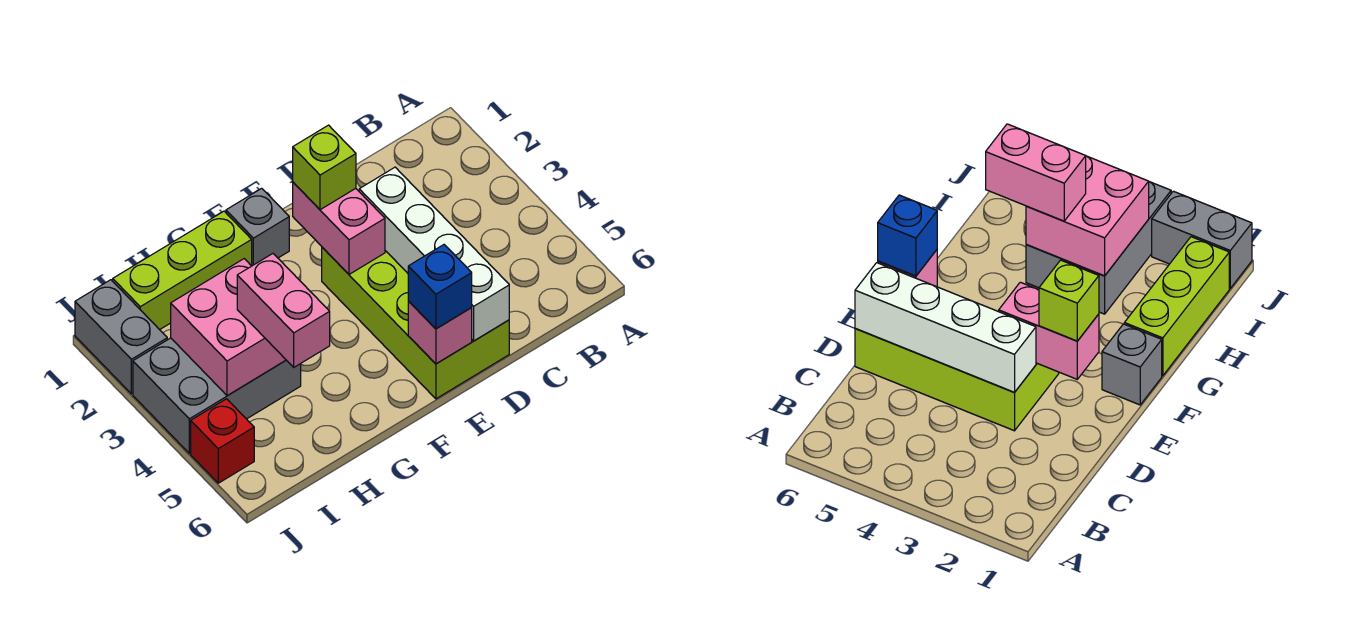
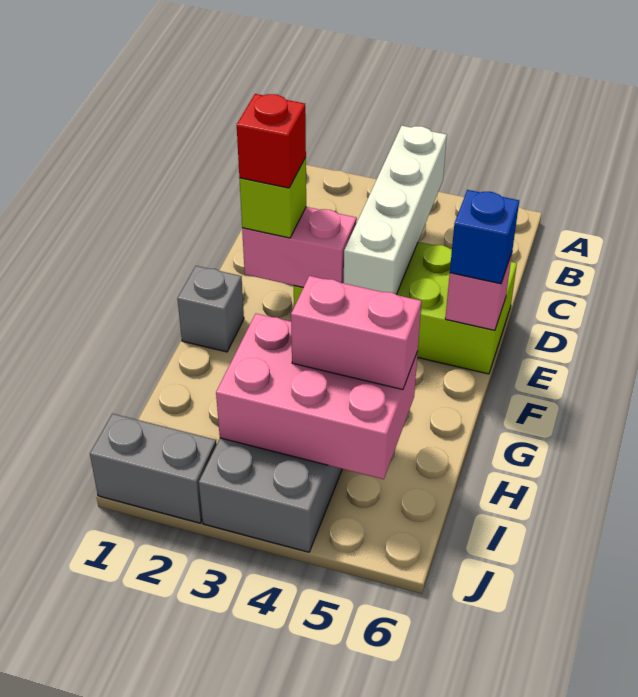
white brick D3:D6 level 2 -> white brick B4:E4 level 2
lime brick G1:I1 level 1 -> none
pink brick H3:I4 level 2 -> pink brick H3:I5 level 2
red brick J5 level 1 -> red brick E2 level 4

